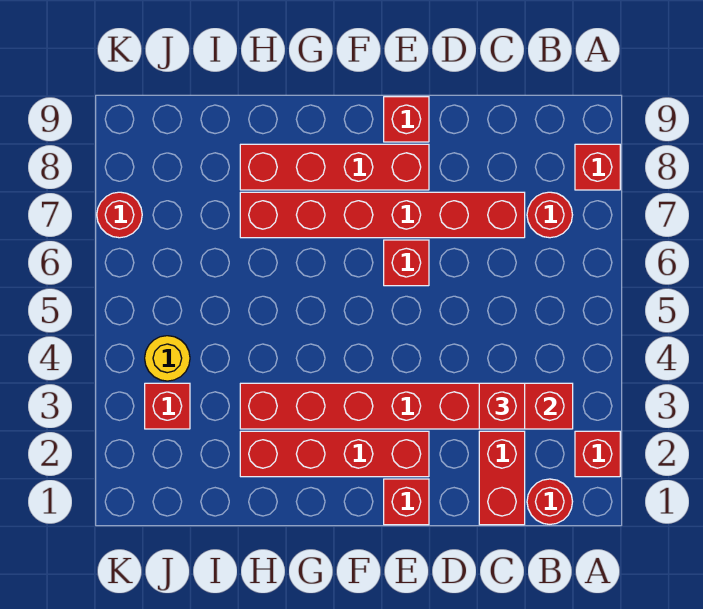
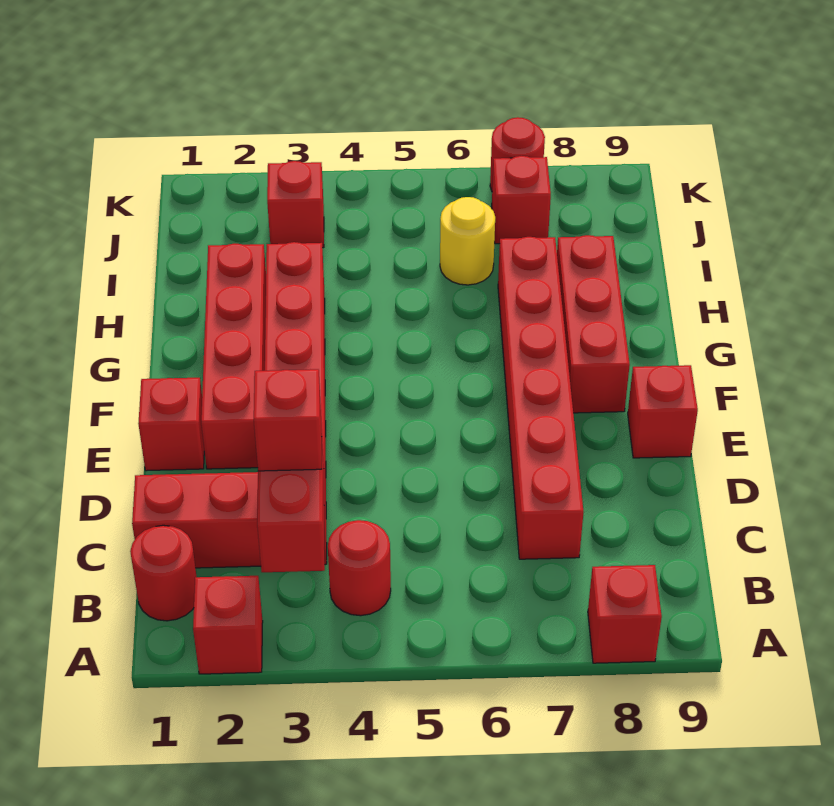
red round brick B7 level 1 -> red round brick B4 level 1
red brick E6 level 1 -> red brick J7 level 1
red brick E8:H8 level 1 -> red brick F8:H8 level 1
yellow round brick J4 level 1 -> yellow round brick I6 level 1

